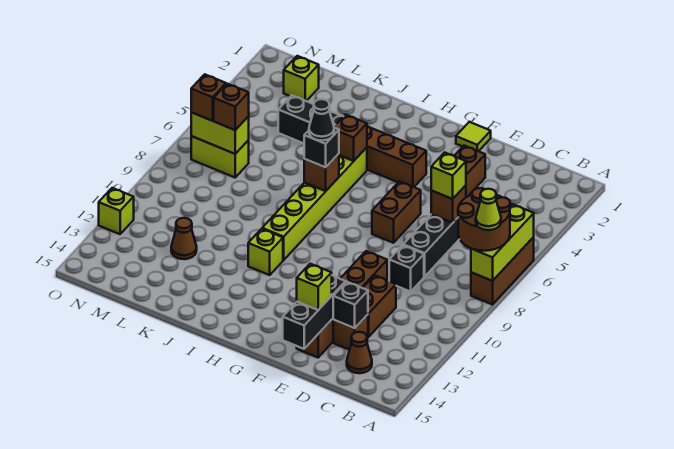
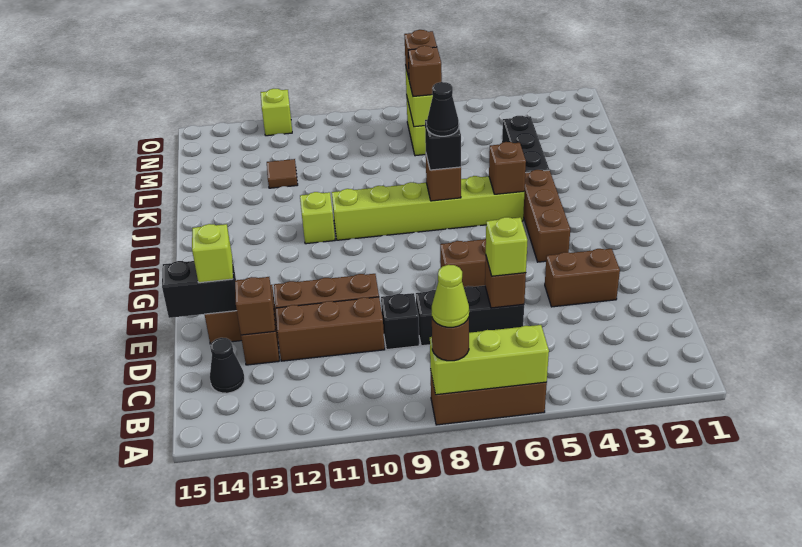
brown round brick A7:B8 level 3 -> brown round brick A8 level 3
brown cone C14 level 1 -> black cone C14 level 1
brown brick D11:D12 level 1 -> brown brick D10:D12 level 1
black brick D13 level 2 -> brown brick D13 level 2
black brick E13:E15 level 2 -> black brick E14:E15 level 2
lime tile F1 level 1 -> none
brown cone L12 level 1 -> brown tile L12 level 1
lime brick M2 level 1 -> none

